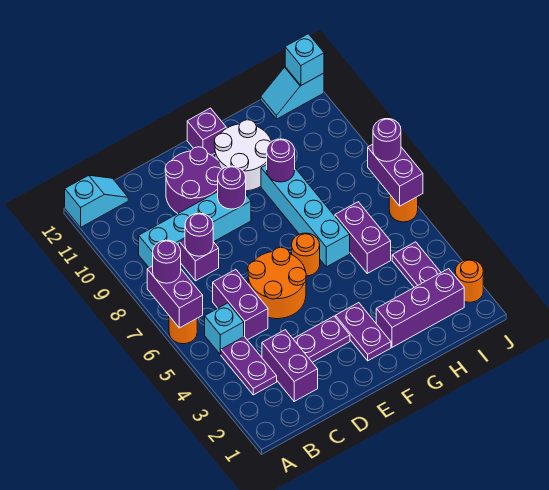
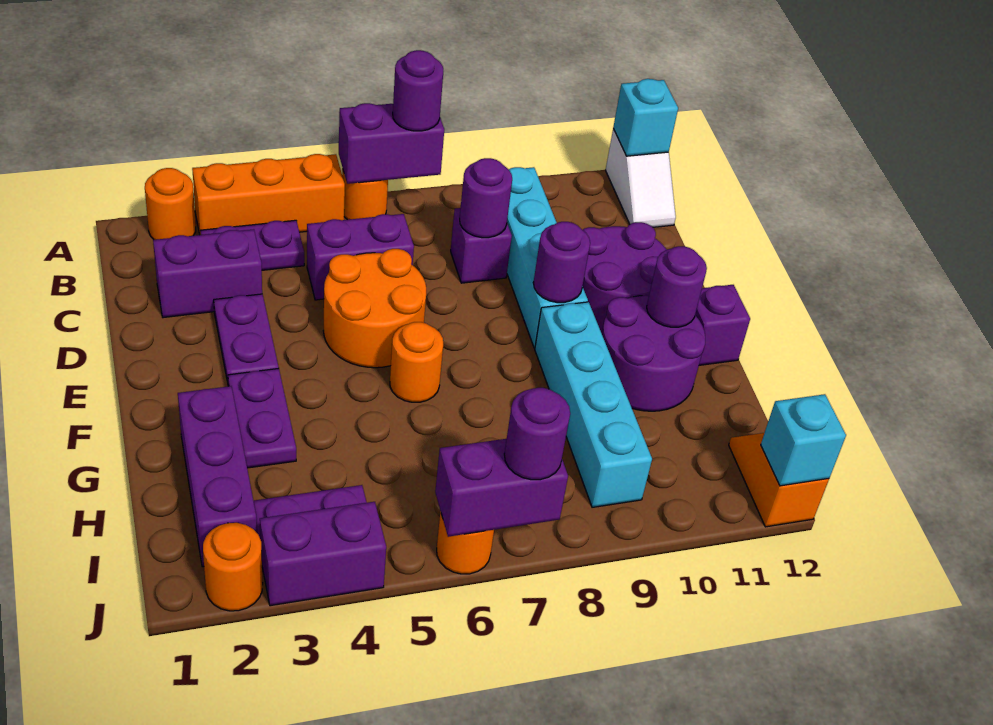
none -> orange round brick A2 level 1
none -> orange brick A3:A5 level 1
cyan slope A12:B12 level 1 top A -> white slope A12:B12 level 1 top A
cyan brick B5 level 1 -> cyan brick A12 level 2
purple plate F2:F3 level 1 -> purple plate F3:G3 level 1
white round brick F10:G11 level 1 -> purple round brick F10:G11 level 1
cyan brick G6:G9 level 1 -> cyan brick F9:I9 level 1
purple round brick G9 level 2 -> purple round brick F11 level 2
purple brick H5:H6 level 1 -> purple brick J3:J4 level 1
cyan slope I12:J12 level 1 top J -> orange slope I12:J12 level 1 top J

